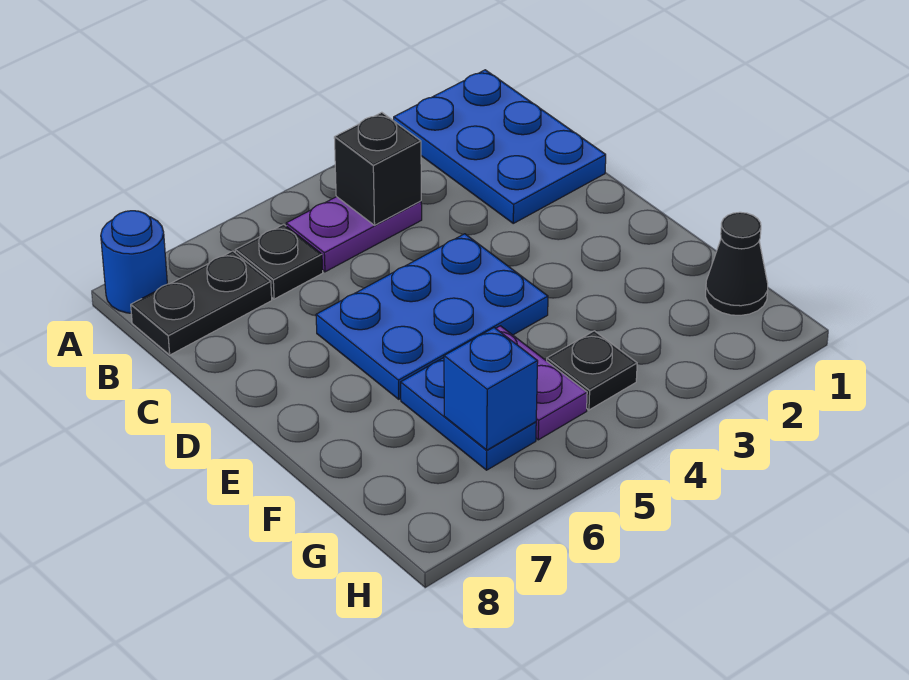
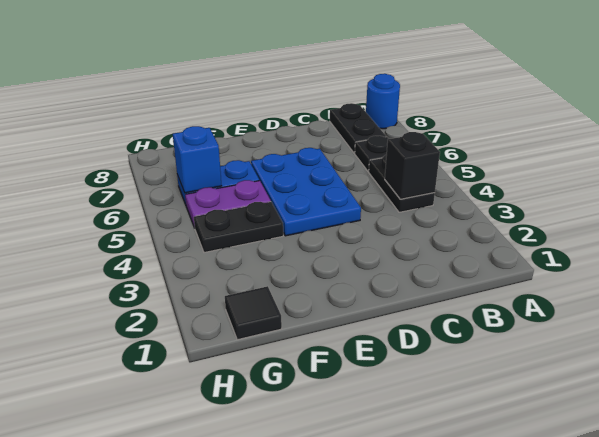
blue plate A1:C2 level 1 -> none
purple plate B4:B5 level 1 -> black plate B4:B5 level 1
black cone G1 level 1 -> black tile G1 level 1
black plate G4 level 1 -> black plate F4:G4 level 1

